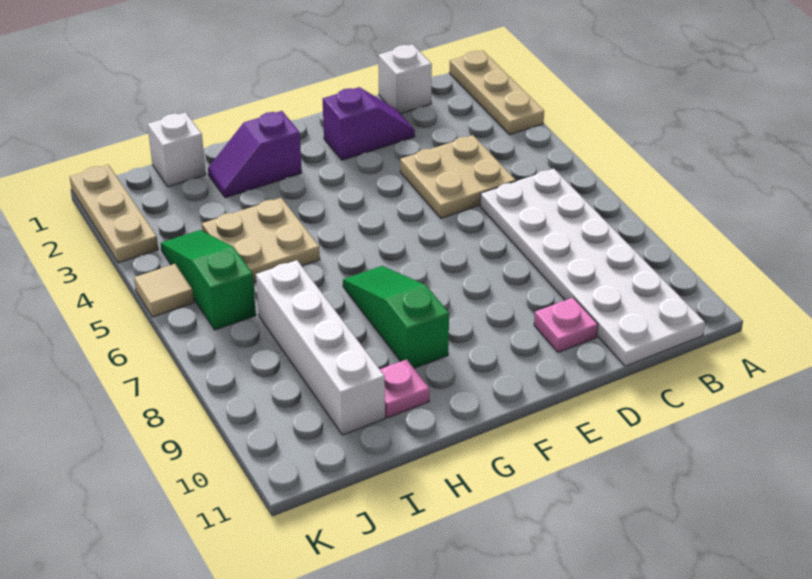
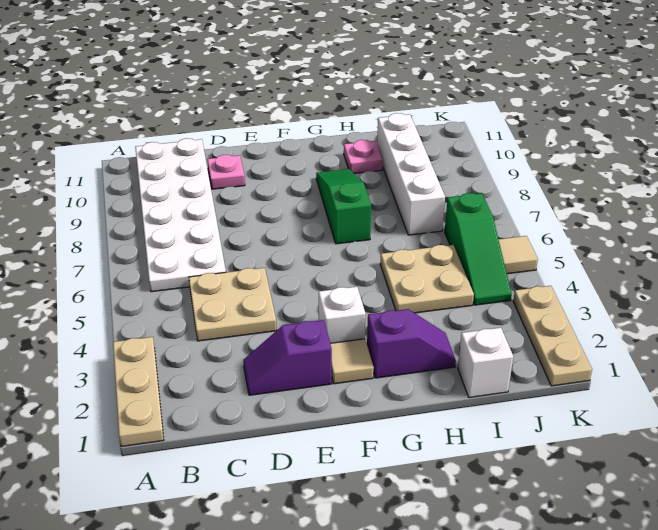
white brick C1 level 1 -> white brick F3 level 1
none -> tan tile F2 level 1
green slope G7:G9 level 1 top 9 -> green slope G7:G9 level 1 top 7

